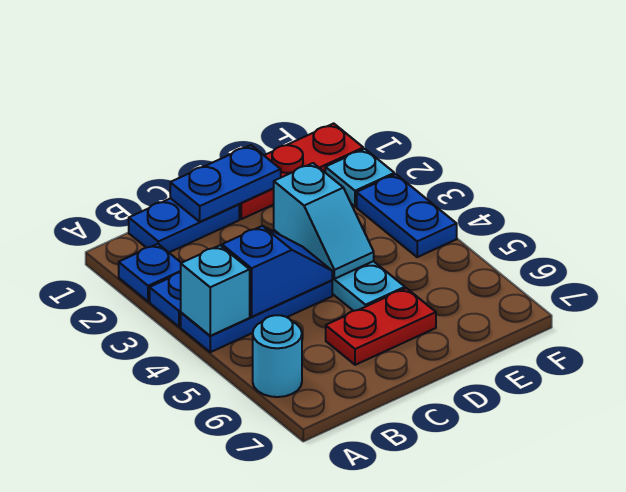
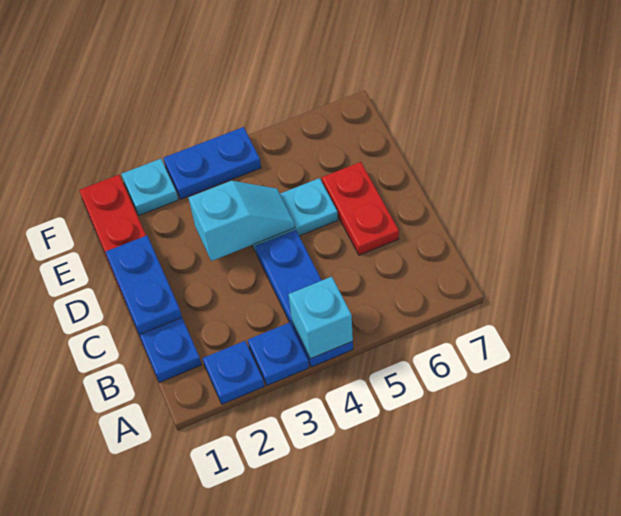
cyan round brick A6 level 1 -> none
blue slope B4:C4 level 2 top B -> none

